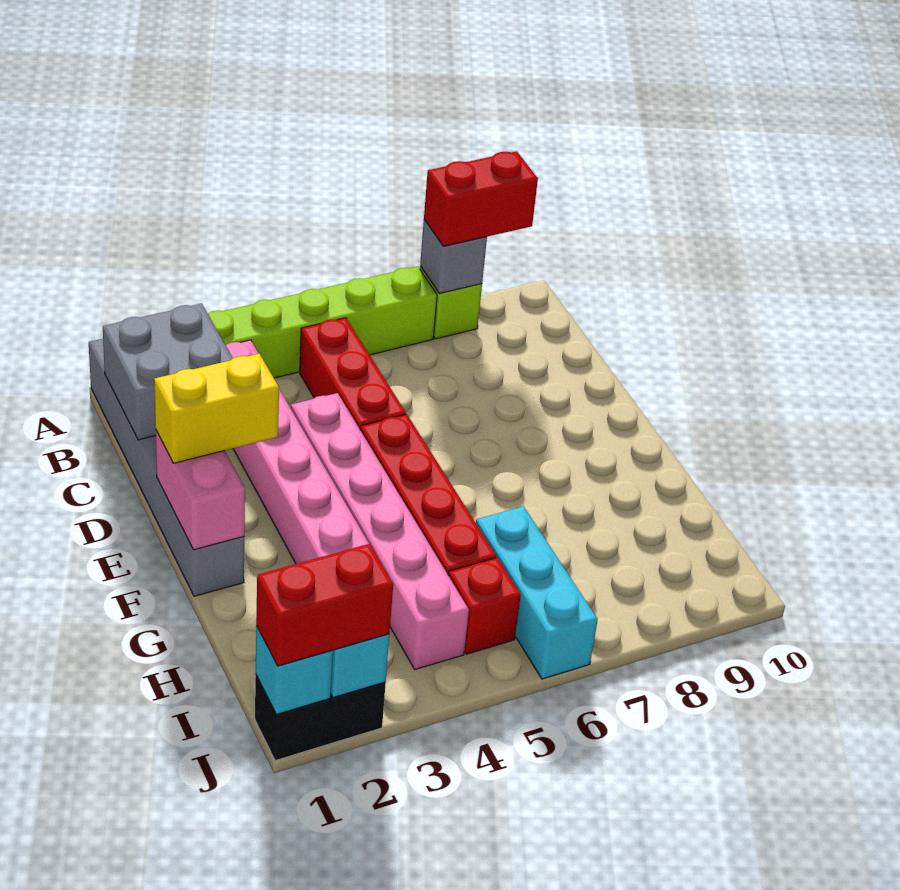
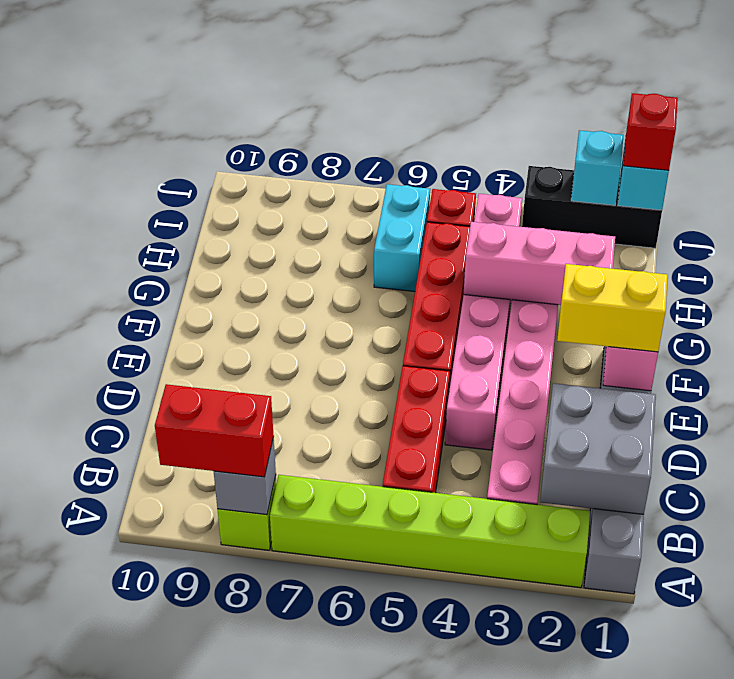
none -> pink brick G2:G4 level 2
cyan brick H6:J6 level 1 -> cyan brick H6:I6 level 1
black brick J1:J2 level 1 -> black brick J1:J3 level 1
red brick J1:J2 level 3 -> red brick J1 level 3

